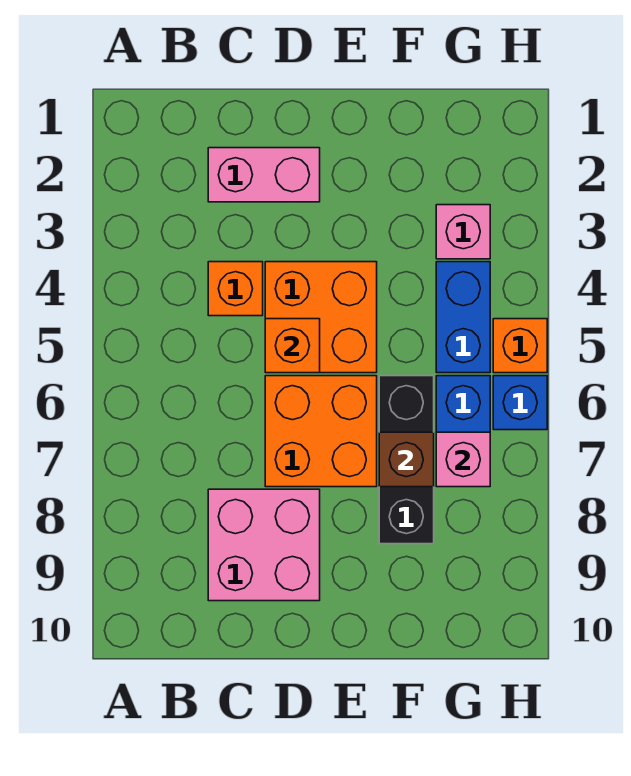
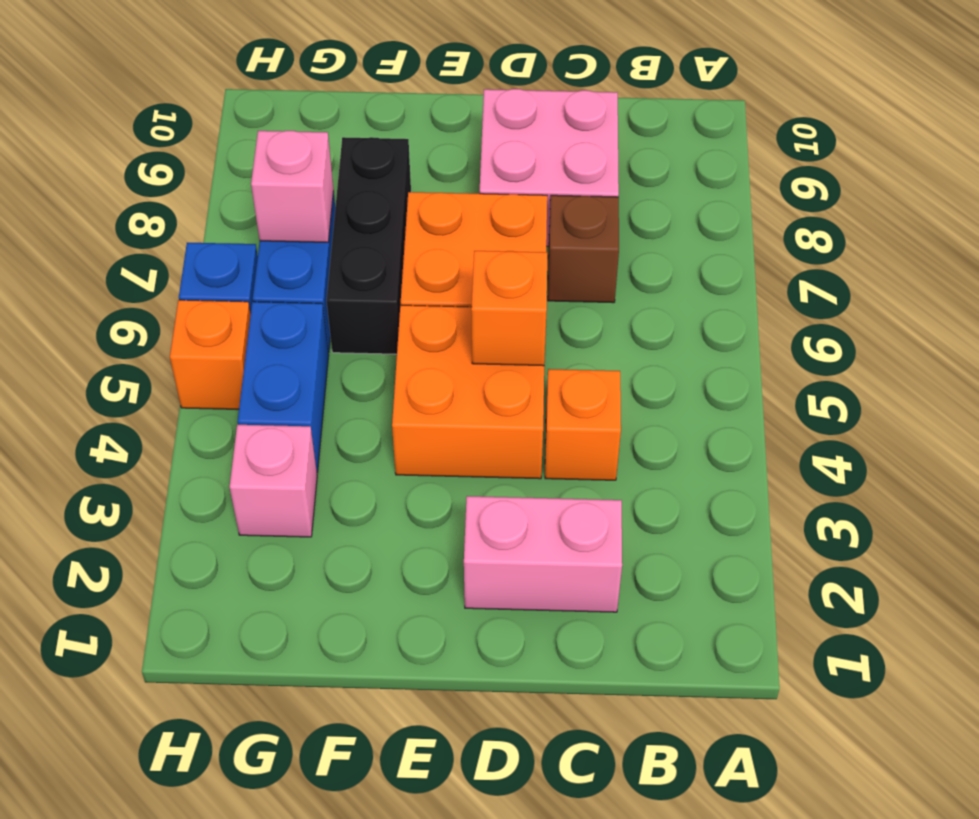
brown brick F7 level 2 -> brown brick C7 level 1

